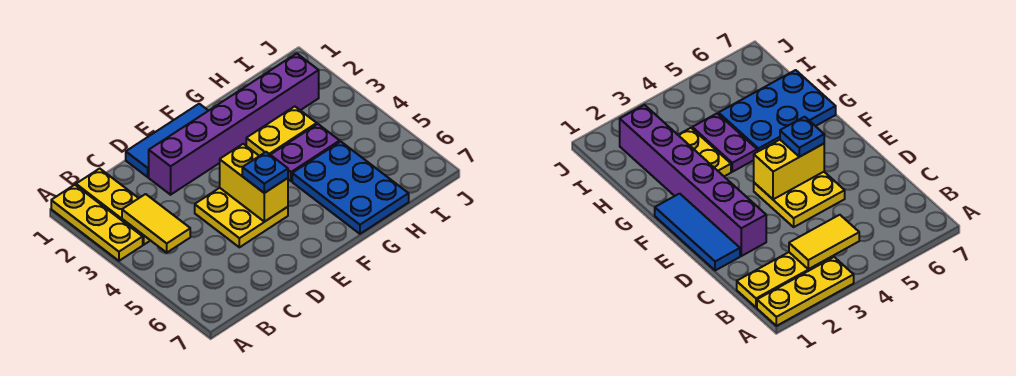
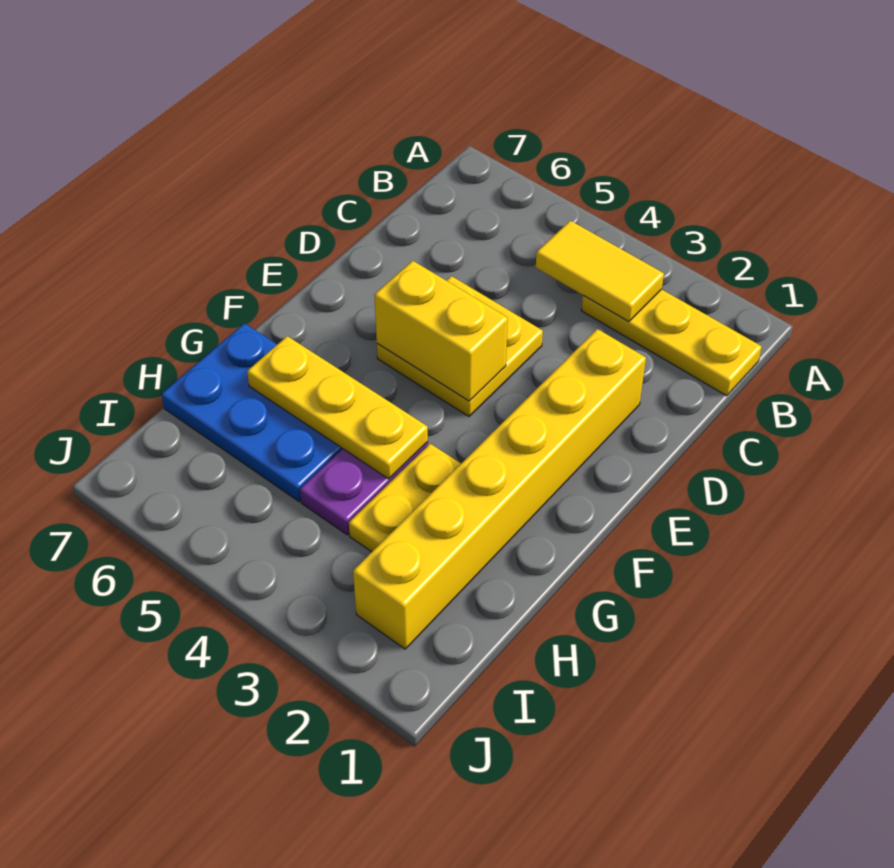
yellow plate A1:A3 level 1 -> yellow plate G4:G6 level 2
blue tile D1:F1 level 1 -> none
purple brick D2:I2 level 1 -> yellow brick D2:I2 level 1
blue plate E5 level 3 -> none

